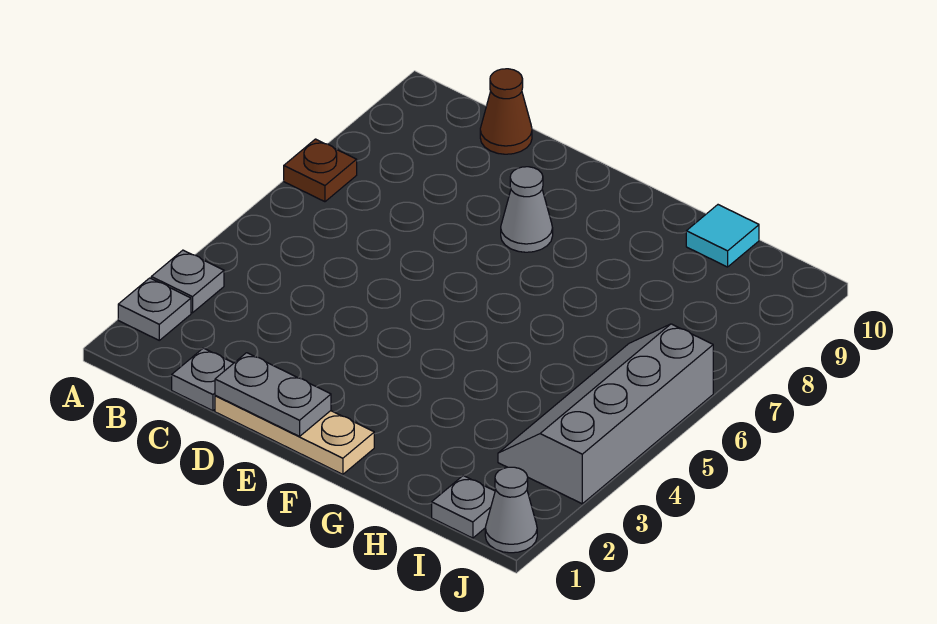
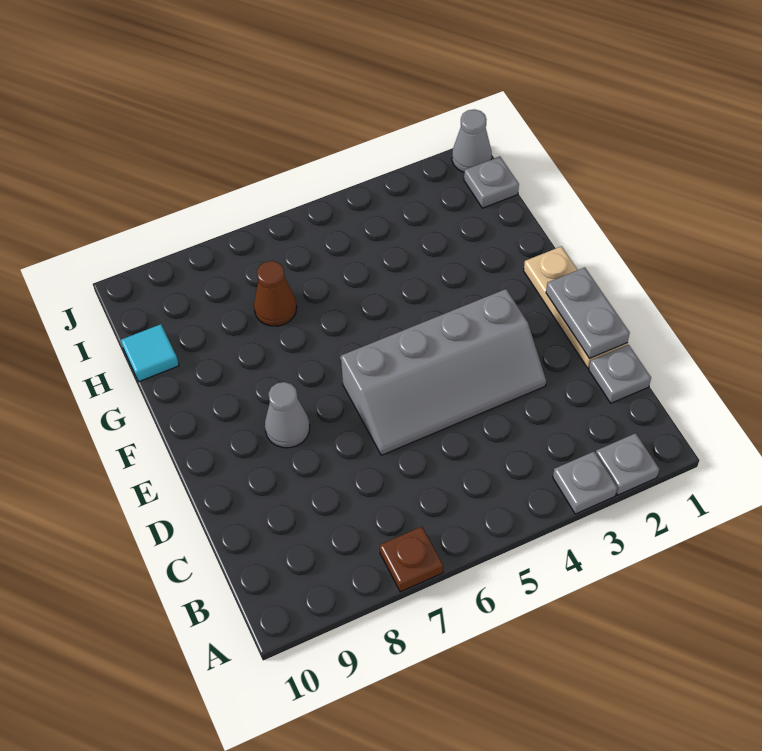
brown cone C10 level 1 -> brown cone H7 level 1
grey slope I3:J6 level 1 top J -> grey slope D3:E6 level 1 top E

